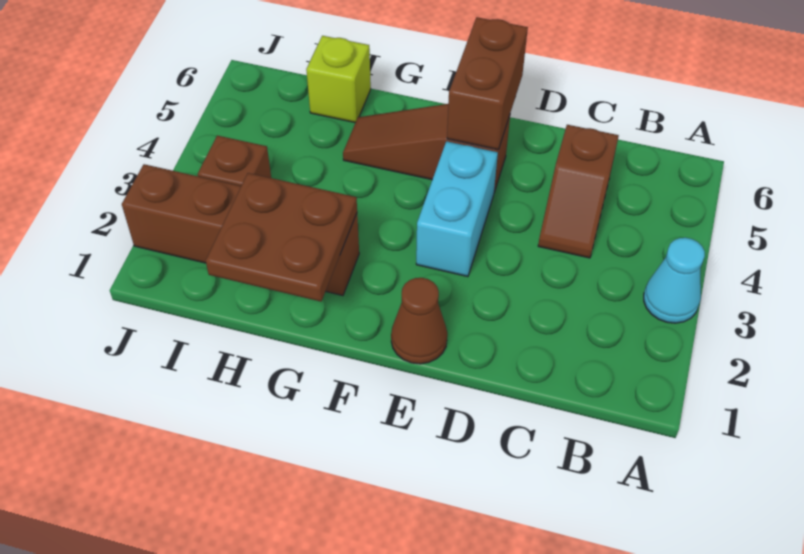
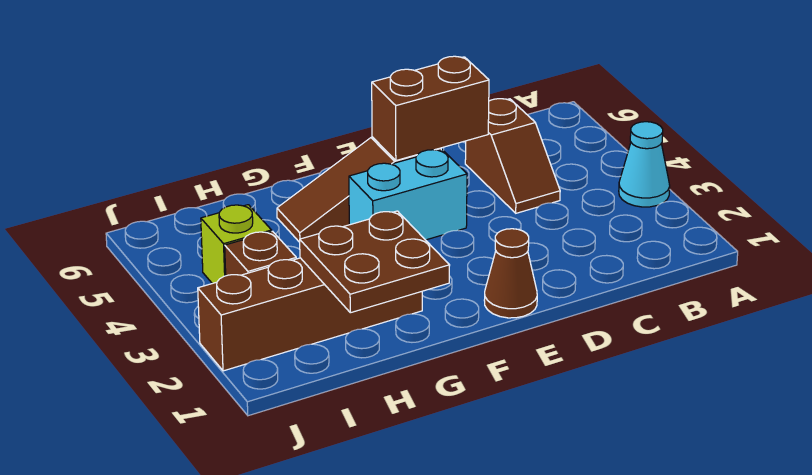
cyan brick E3:E4 level 1 -> cyan brick E4:F4 level 1
brown brick E5:E6 level 2 -> brown brick D5:E5 level 2
lime brick H6 level 1 -> lime brick I4 level 1

